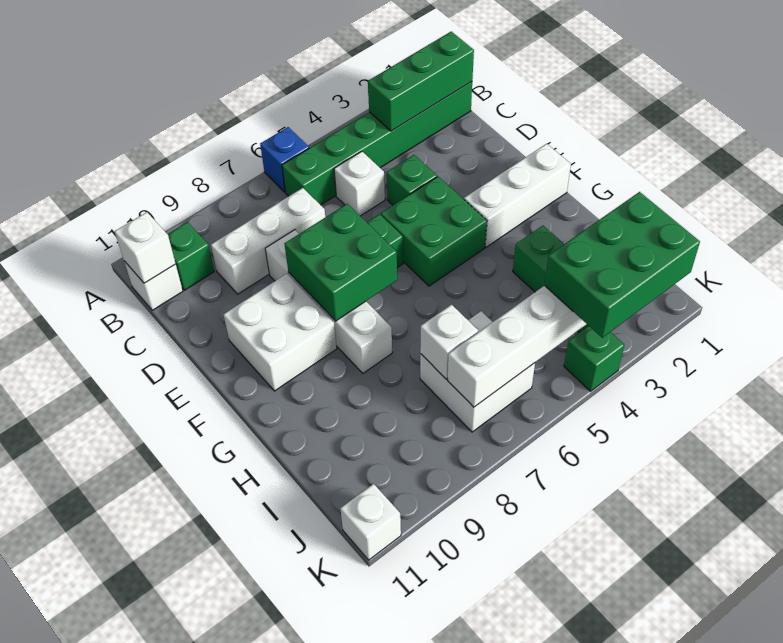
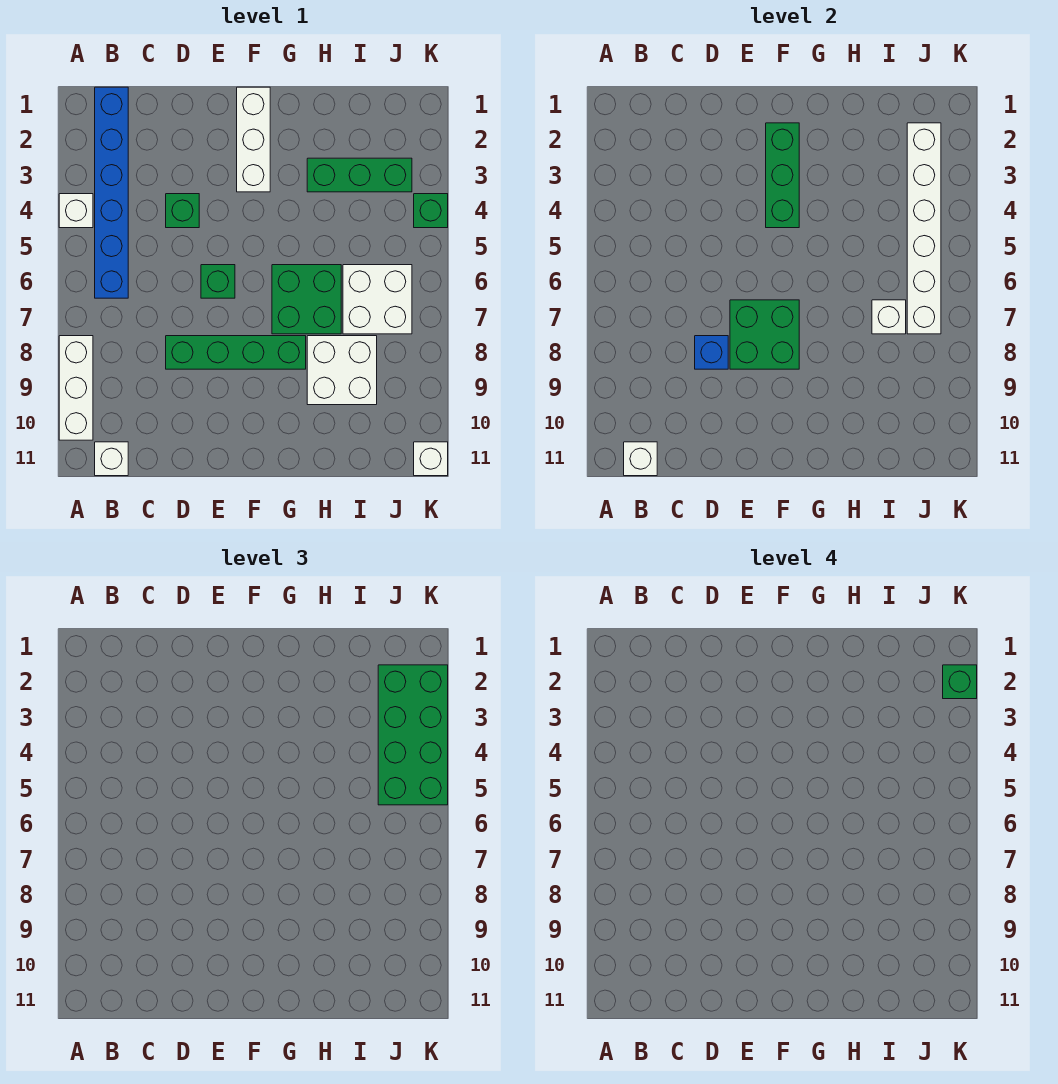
blue brick A6 level 1 -> blue brick D8 level 2
green brick B1:B6 level 1 -> blue brick B1:B6 level 1
green brick B1:B3 level 2 -> green brick F2:F4 level 2
green brick B10 level 1 -> green brick K2 level 4
white brick C5 level 1 -> white brick A4 level 1
white brick C7:C9 level 1 -> white brick A8:A10 level 1
white brick D8:G8 level 1 -> green brick D8:G8 level 1
green brick E4:F5 level 1 -> green brick G6:H7 level 1
white brick E9:F10 level 1 -> white brick H8:I9 level 1
green brick J2:K4 level 3 -> green brick J2:K5 level 3

